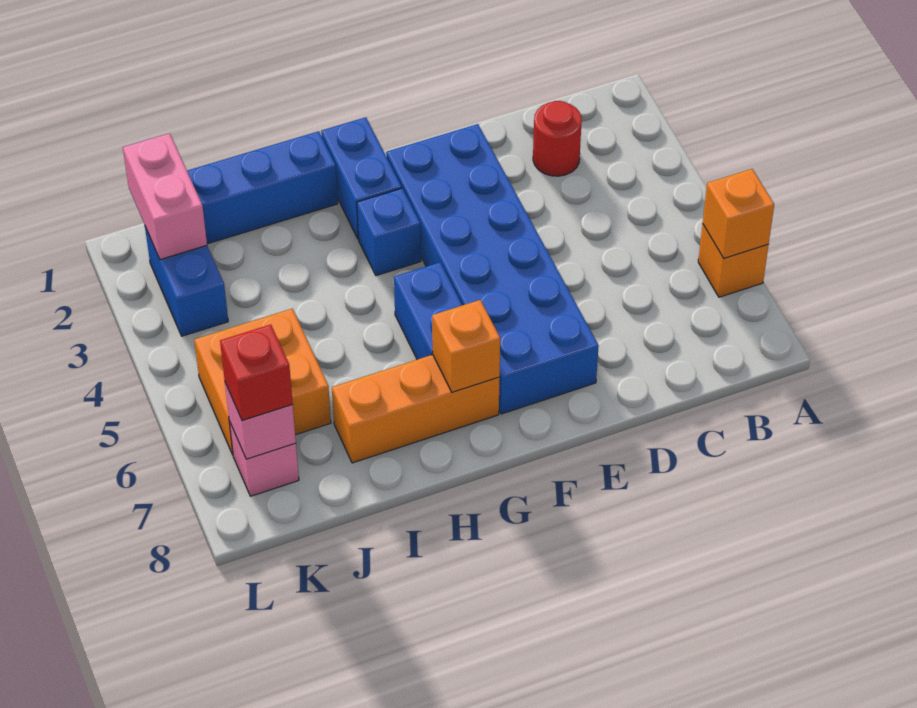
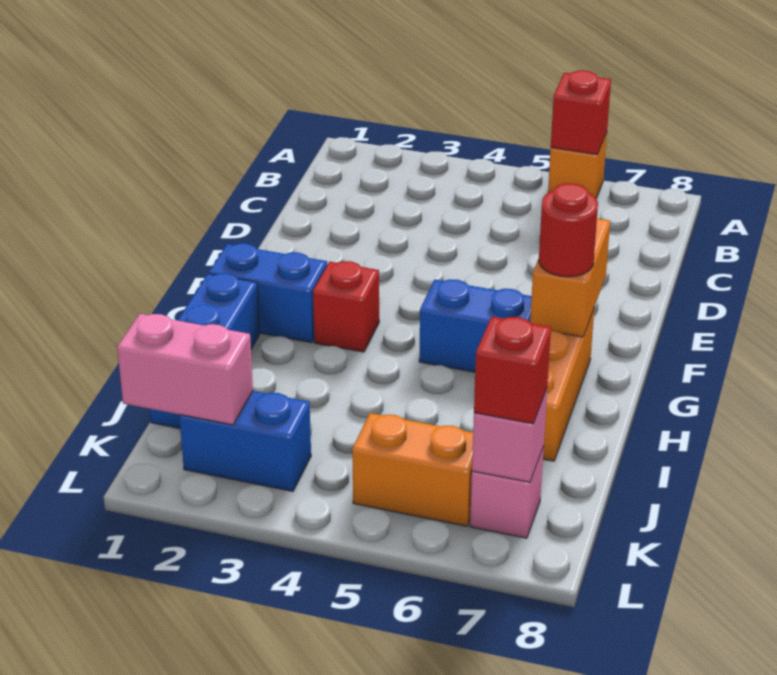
orange brick A6 level 2 -> red brick A6 level 2
red round brick C2 level 1 -> red round brick G7 level 3
blue brick E2:F7 level 1 -> none
blue brick G3 level 1 -> red brick G3 level 1
orange brick G7 level 2 -> orange brick F7:G7 level 2
orange brick J5:K6 level 1 -> orange brick K5:K6 level 1

